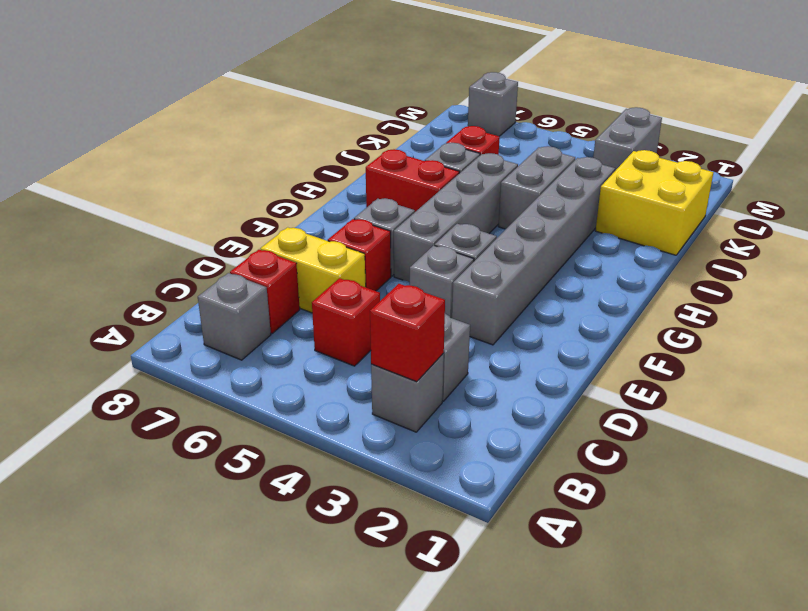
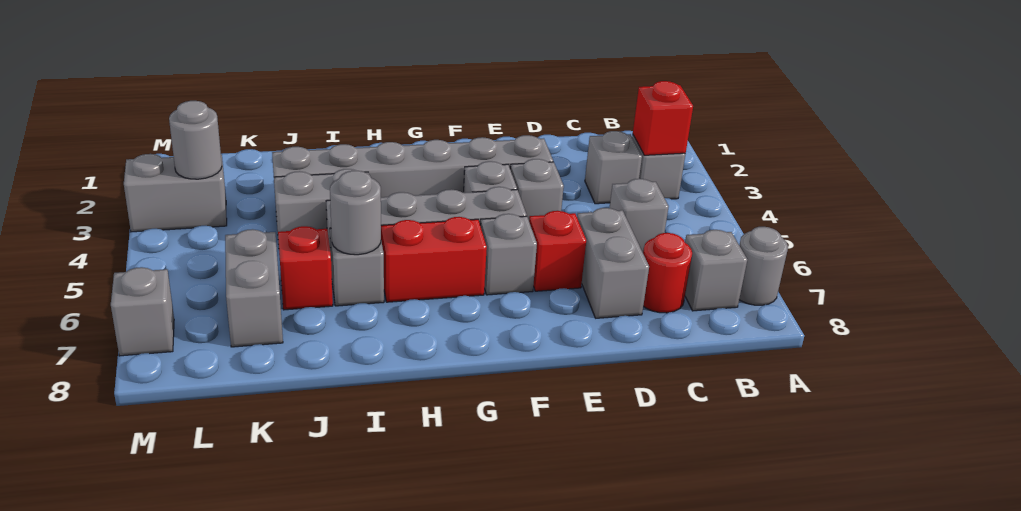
none -> grey round brick A7 level 1
red brick C5 level 1 -> grey brick C5 level 1
red brick C7 level 1 -> red round brick C7 level 1
yellow brick D6:D7 level 1 -> grey brick D6:D7 level 1
red brick H6:H7 level 1 -> red brick G6:H6 level 1
none -> grey round brick I6 level 2
yellow brick J1:K2 level 1 -> none
none -> grey brick K6:K7 level 1
none -> grey round brick L3 level 2

